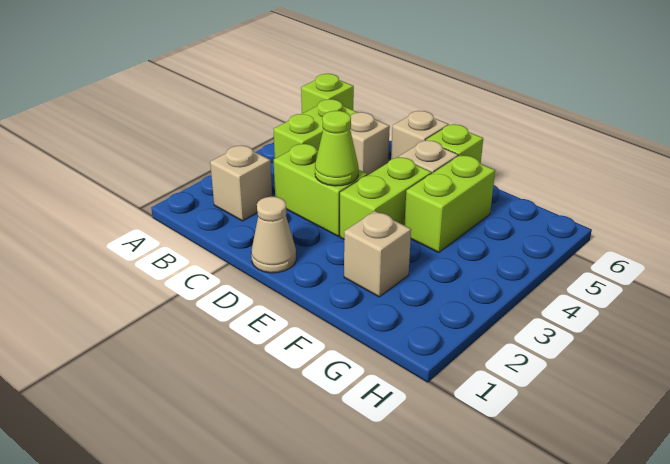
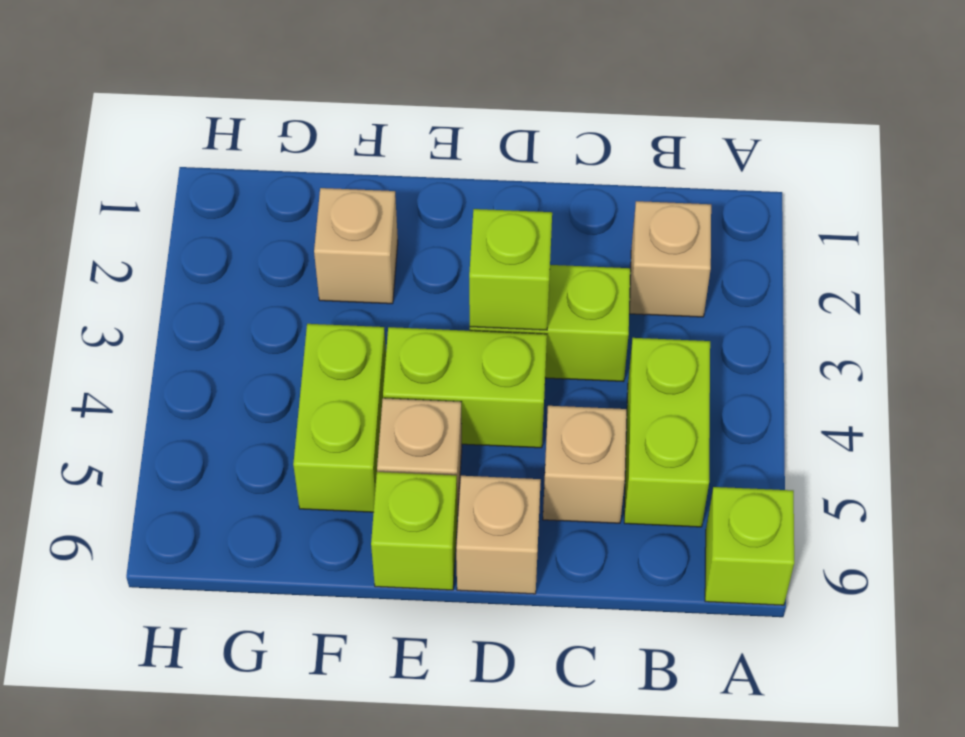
tan cone D1 level 1 -> none
lime cone D3 level 2 -> lime brick D3 level 2
lime brick E3:E4 level 1 -> lime brick D4:E4 level 1

